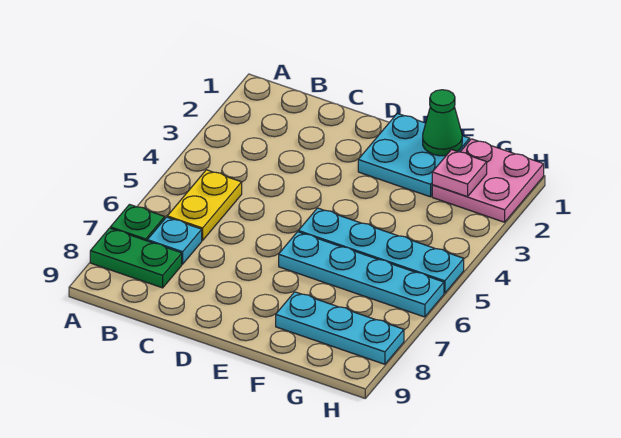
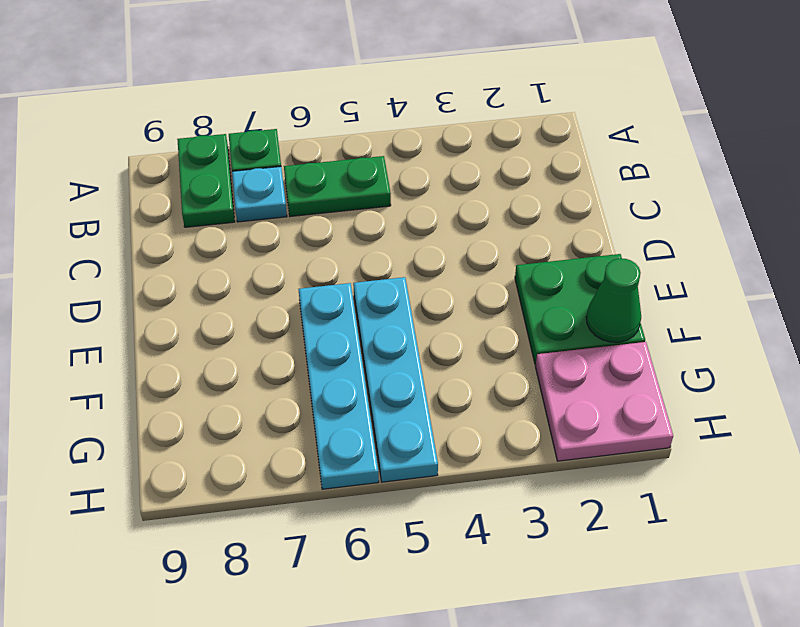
yellow plate B5:B6 level 1 -> green plate B5:B6 level 1
cyan plate E1:F2 level 1 -> green plate E1:F2 level 1
cyan plate F8:H8 level 1 -> none
pink plate G2 level 2 -> none

